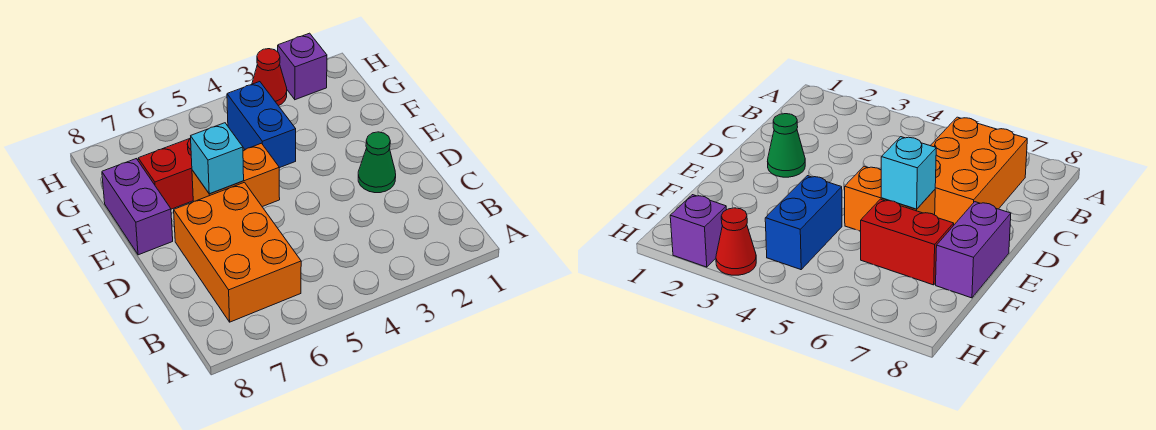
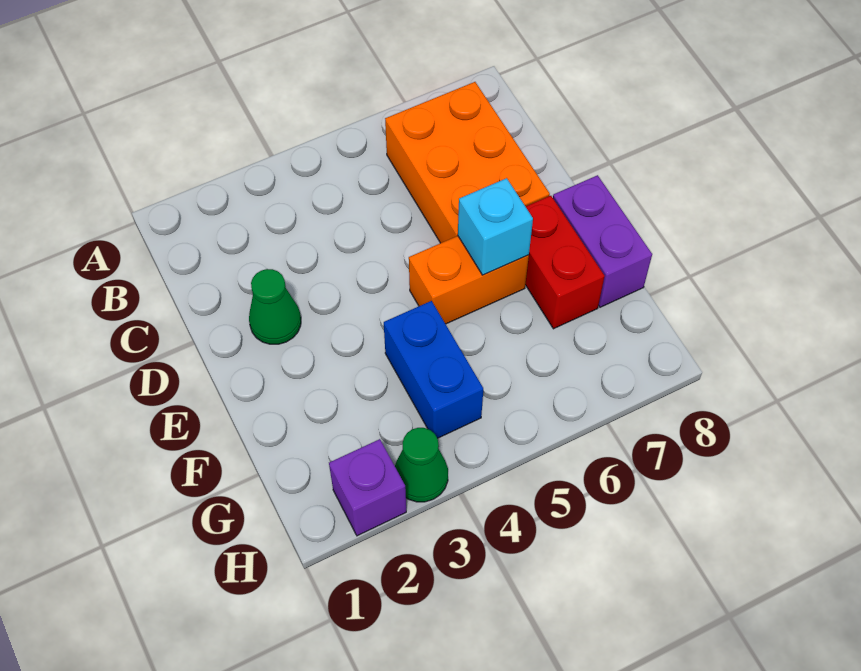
red brick F6:F7 level 1 -> red brick E7:F7 level 1
red cone H3 level 1 -> green cone H3 level 1

